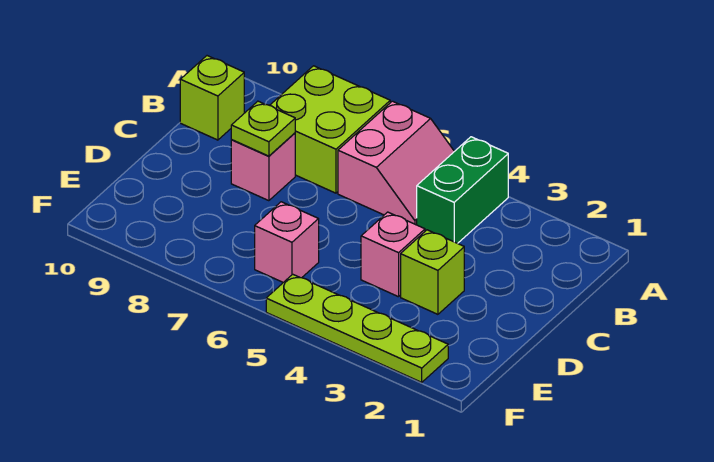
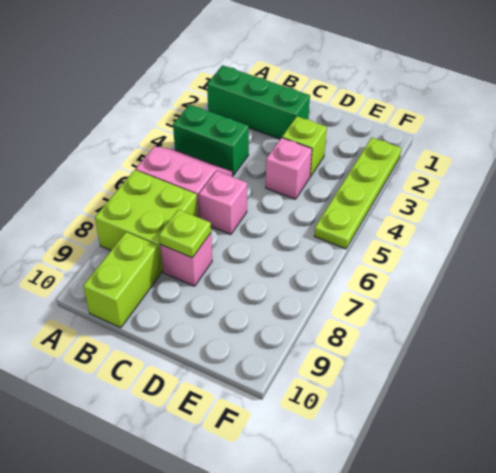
none -> green brick A2:C2 level 1
lime brick B10 level 1 -> lime brick B9:B10 level 1
pink brick E6 level 1 -> pink brick C6 level 1

